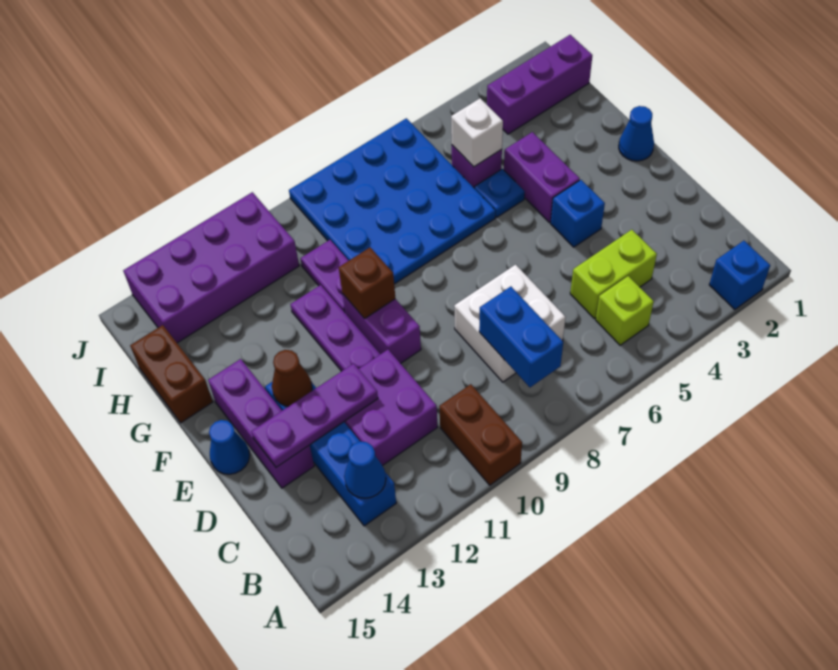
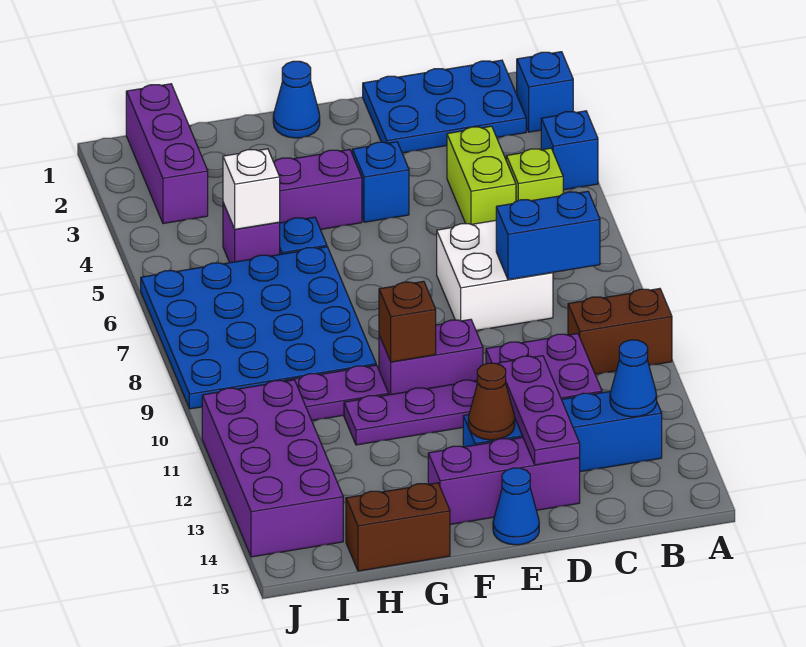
none -> blue brick A4 level 1
none -> blue plate B1:D2 level 1

